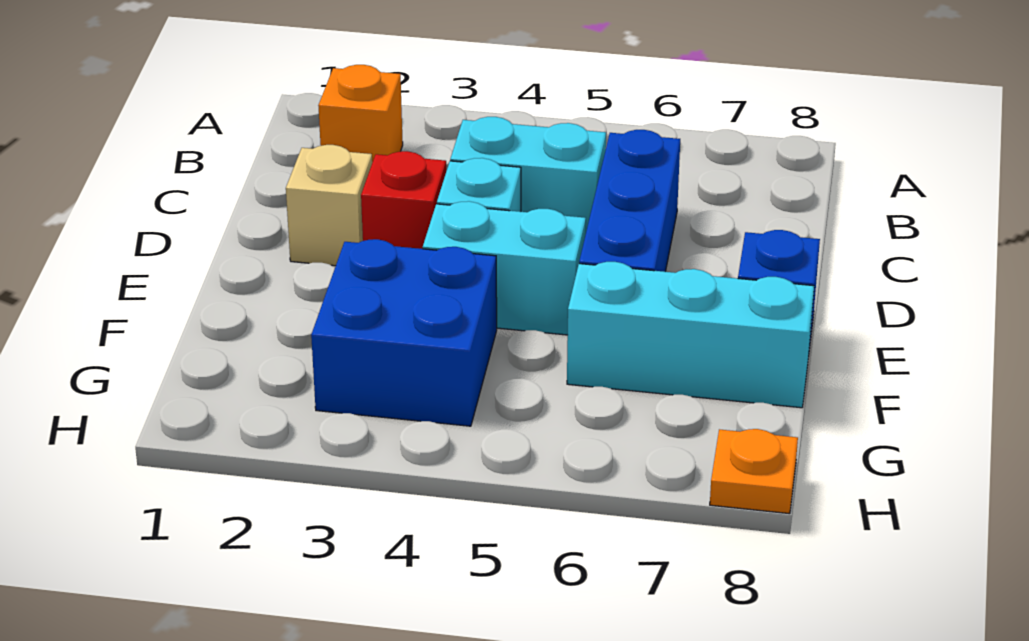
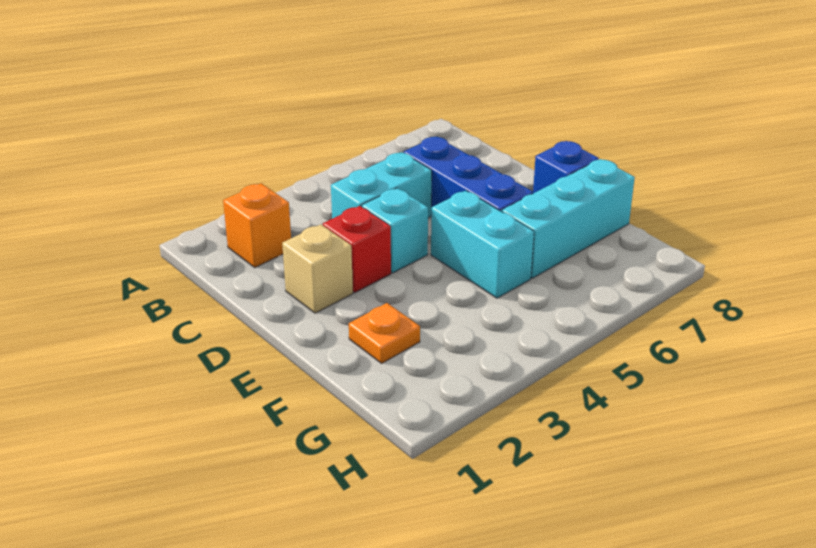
cyan brick E4:E5 level 1 -> cyan brick E5:F5 level 1
blue brick F3:G4 level 1 -> none
orange plate H8 level 1 -> orange plate F2 level 1

